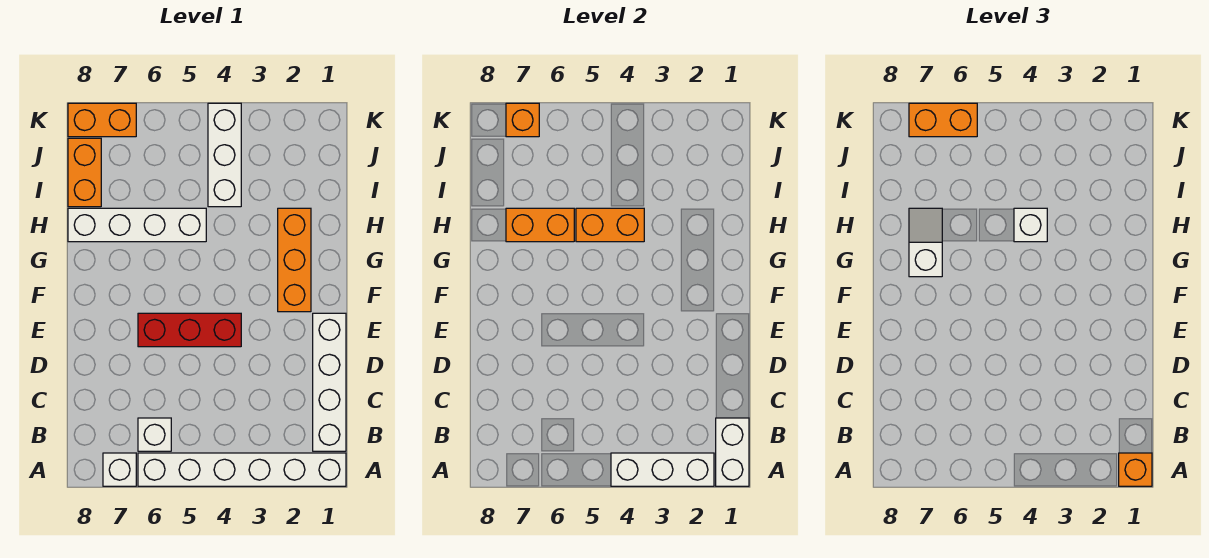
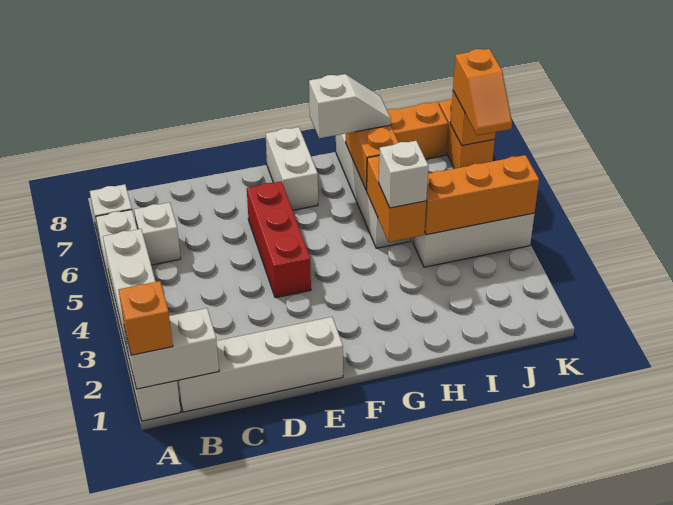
orange brick F2:H2 level 1 -> orange brick I4:K4 level 2
none -> white brick F7:F8 level 1
orange brick K6:K7 level 3 -> orange slope K6:K7 level 3 top 7

